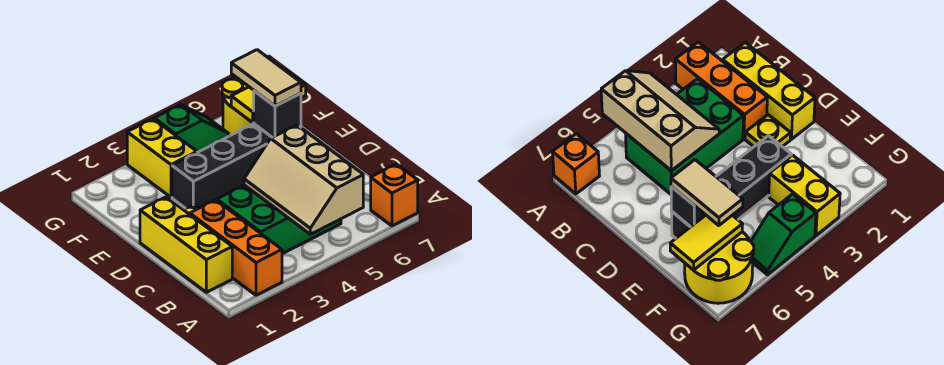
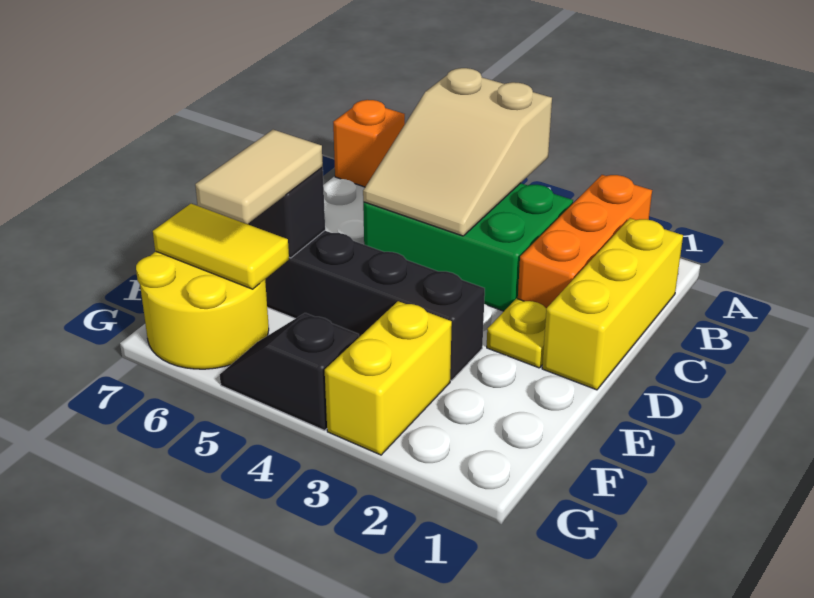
tan slope A4:C5 level 2 top 5 -> tan slope A4:C5 level 2 top A
green slope G4:G5 level 1 top 4 -> black slope G4:G5 level 1 top 4

